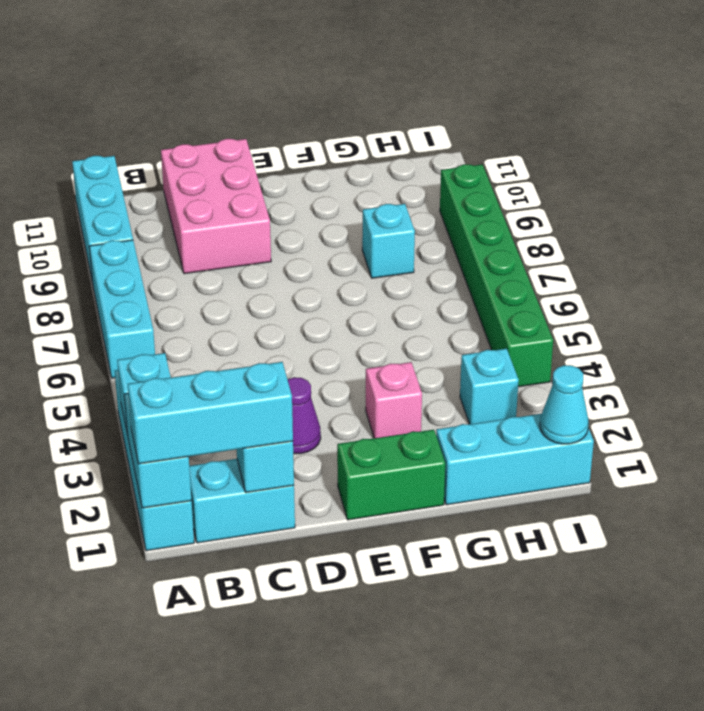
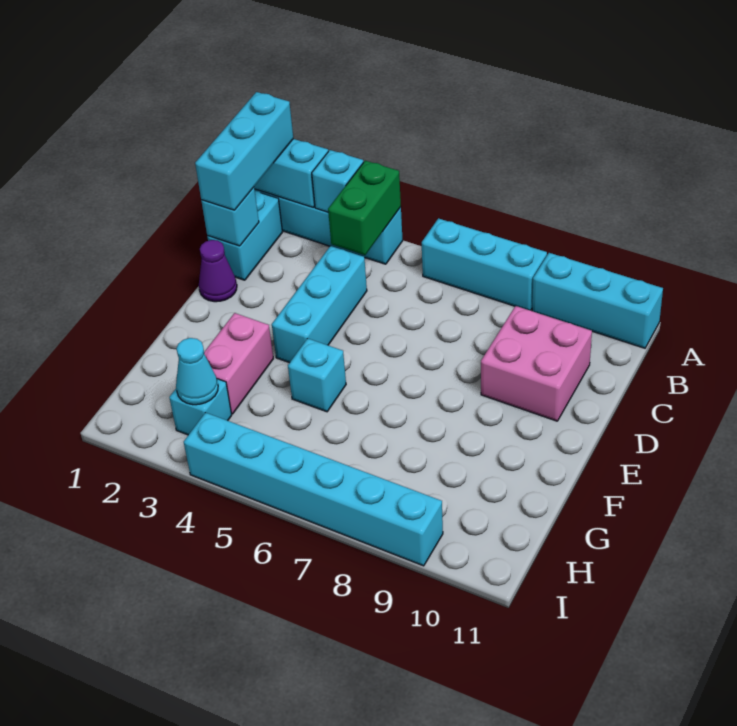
pink brick C9:D11 level 1 -> pink brick C9:D10 level 1
purple cone D3 level 1 -> purple cone D1 level 1
green brick E1:F1 level 1 -> green brick A4:B4 level 2
pink brick F3 level 1 -> pink brick F3:G3 level 1
cyan brick G1:I1 level 1 -> cyan brick C4:E4 level 1
cyan brick G8 level 1 -> cyan brick F5 level 1
cyan cone I1 level 2 -> cyan cone H3 level 2
green brick I4:I9 level 1 -> cyan brick I4:I9 level 1

